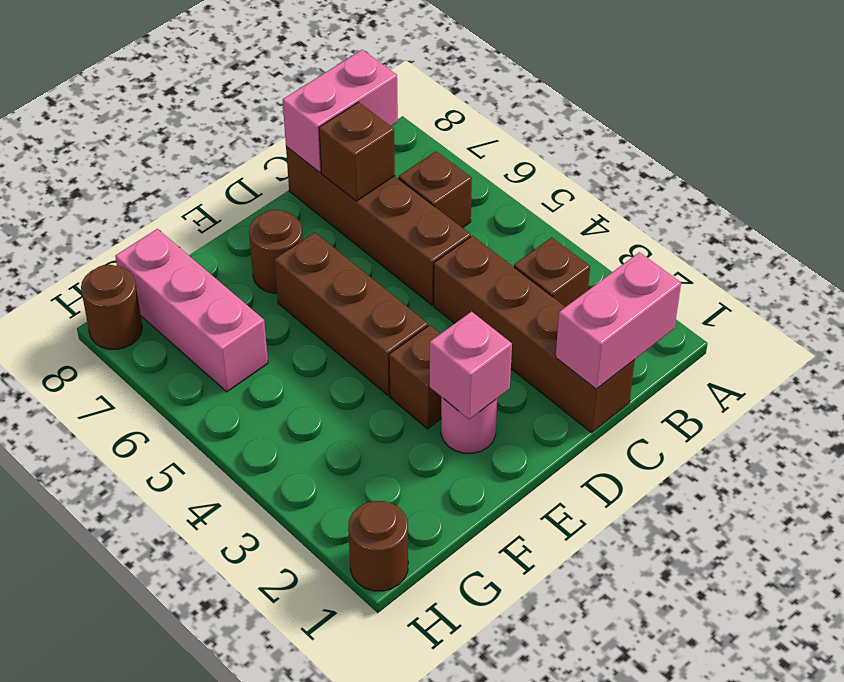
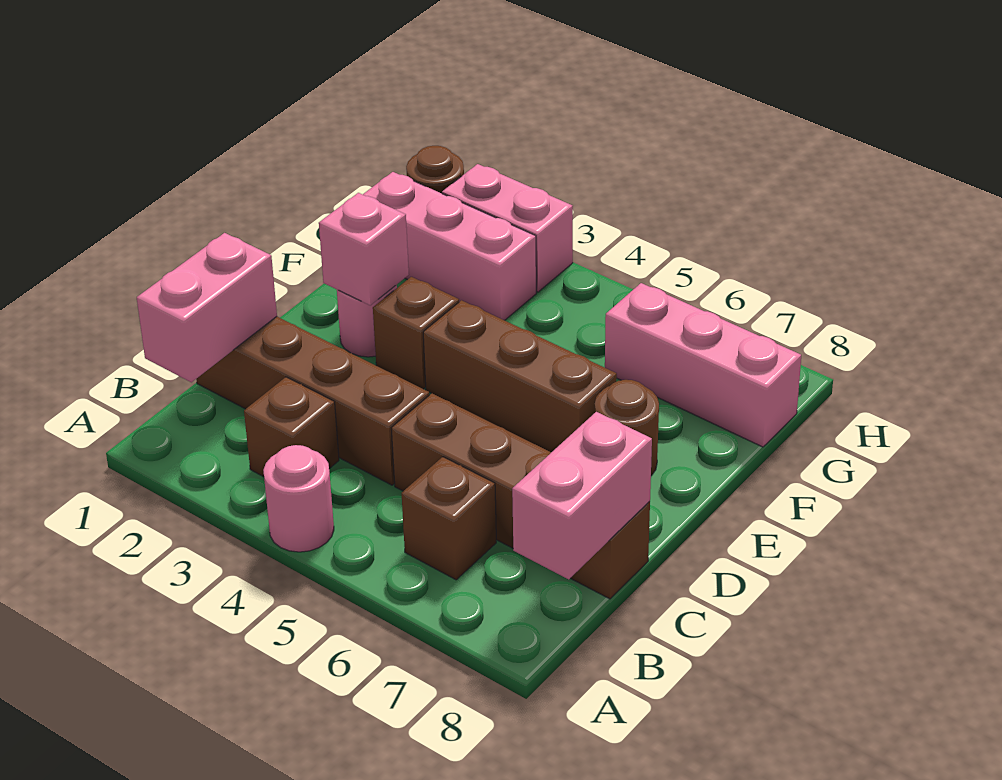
none -> pink round brick A4 level 1
brown brick C7 level 2 -> none
none -> pink brick G1:G3 level 1
none -> pink brick H2:H3 level 1
brown round brick H8 level 1 -> none

